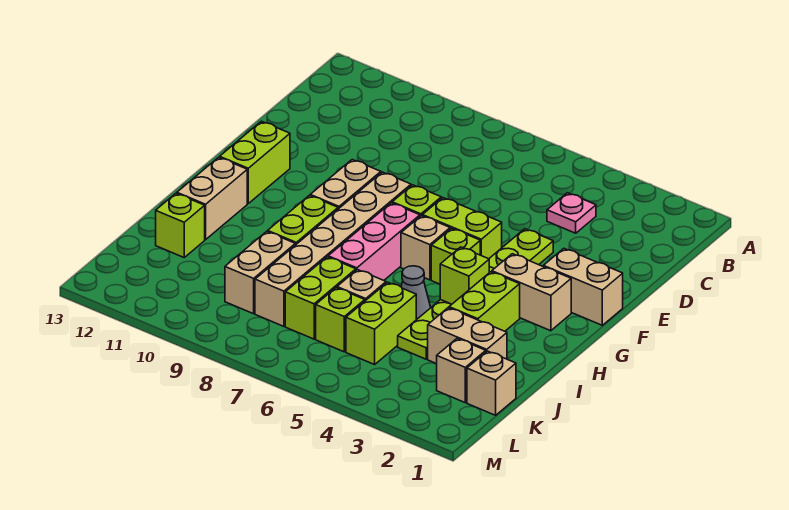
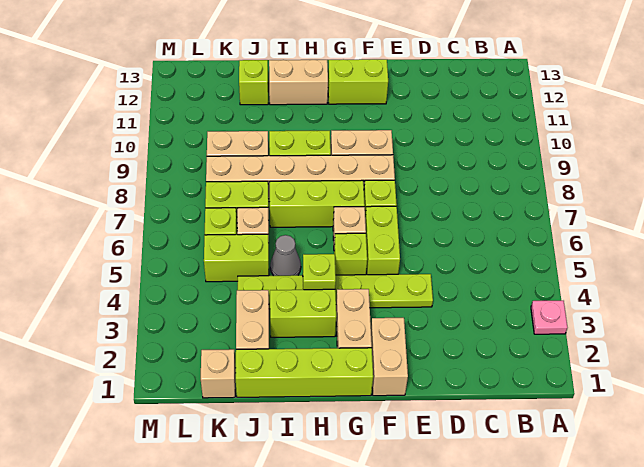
pink plate C4 level 1 -> pink plate A3 level 1
none -> lime brick G1:J1 level 1
pink brick G7:I7 level 1 -> lime brick G7:I7 level 1
tan brick K2 level 1 -> none

